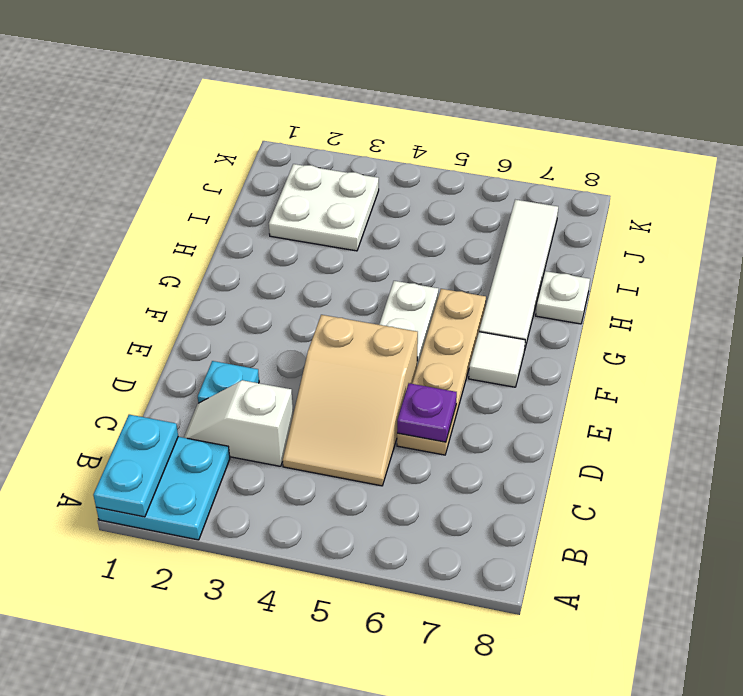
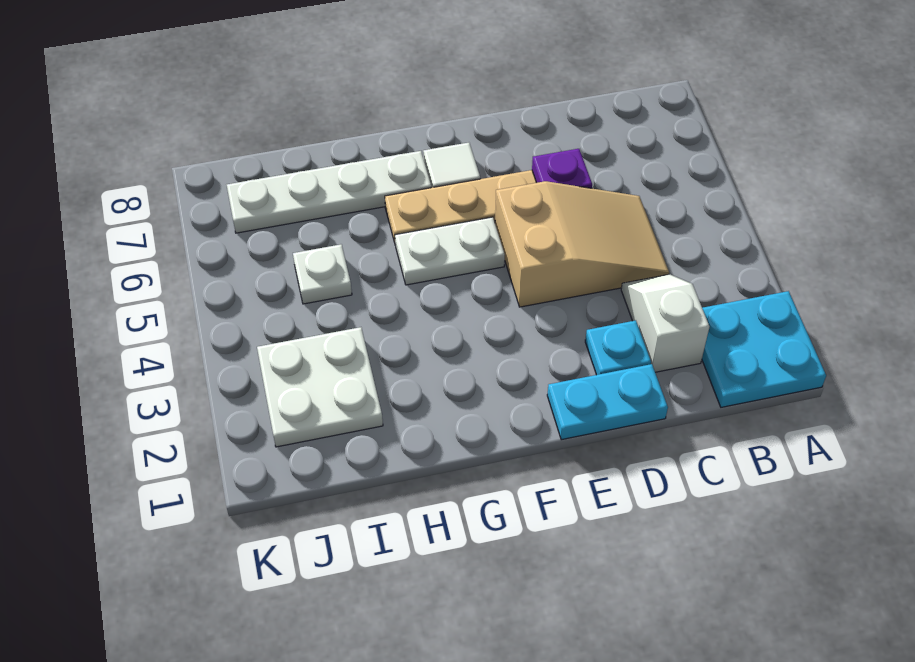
cyan plate A1:B1 level 2 -> cyan plate D1:E1 level 1
white slope C2:C3 level 1 top 3 -> white slope C2:C3 level 1 top 2
white tile G7:J7 level 1 -> white plate G7:J7 level 1
white plate H8 level 1 -> white plate I5 level 1

